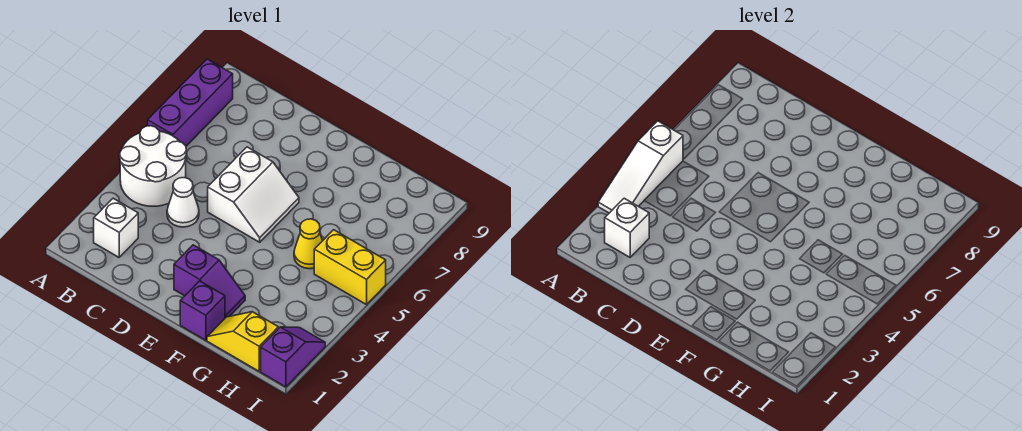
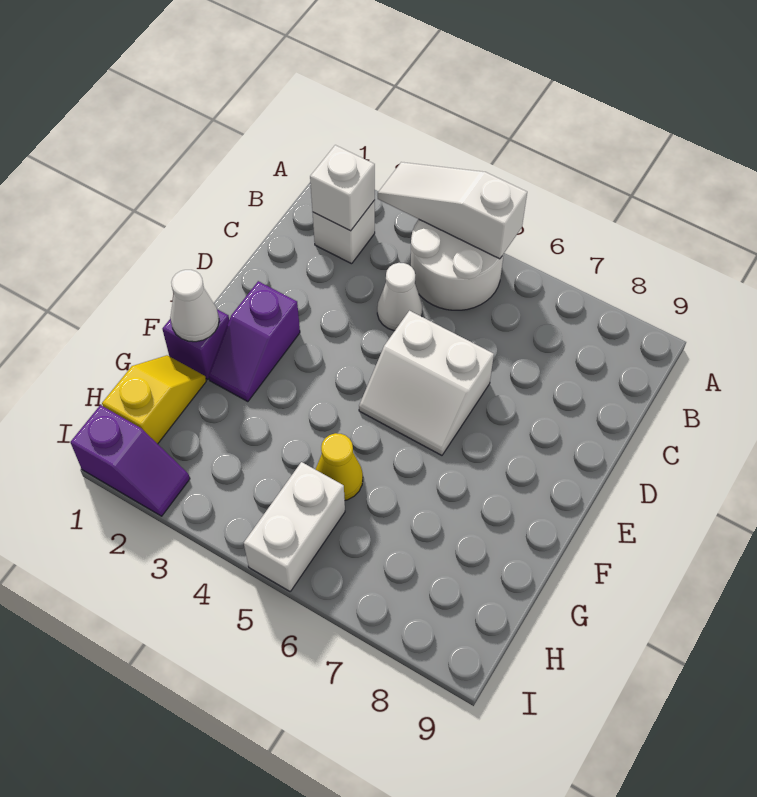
purple brick A6:A8 level 1 -> none
none -> white cone F1 level 2
yellow brick H5:I5 level 1 -> white brick H5:I5 level 1

